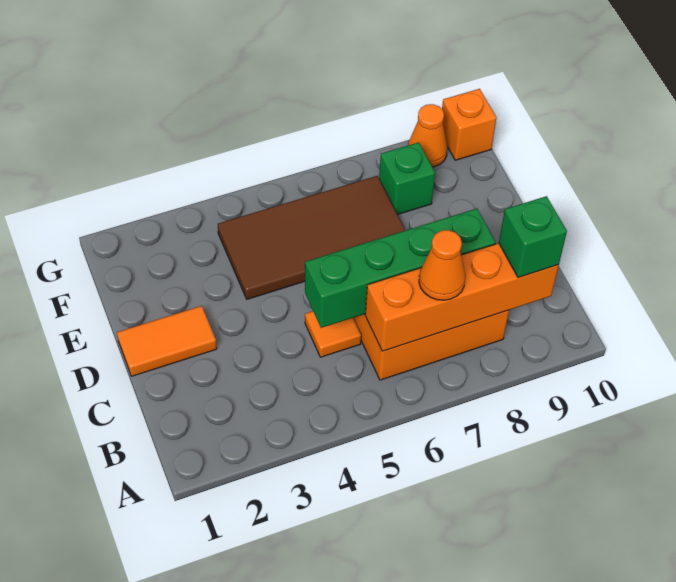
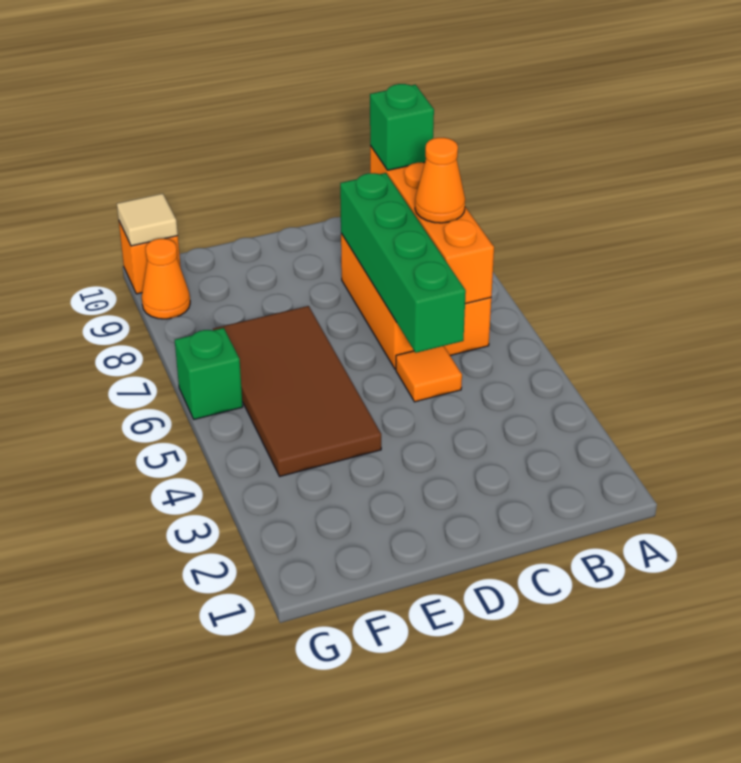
orange tile D1:D2 level 1 -> none
green brick F8 level 1 -> green brick G6 level 1
none -> tan tile G10 level 2

